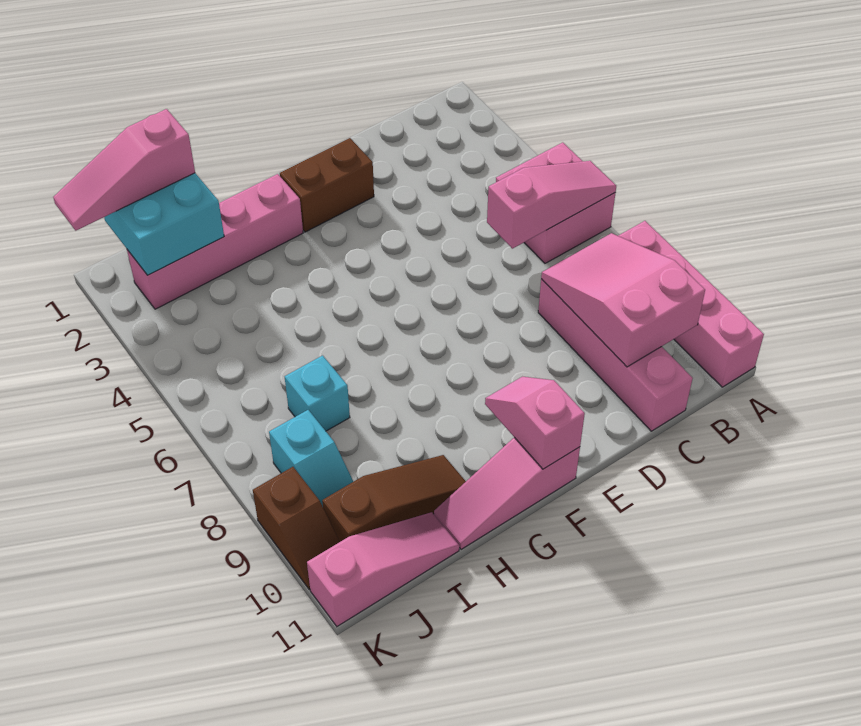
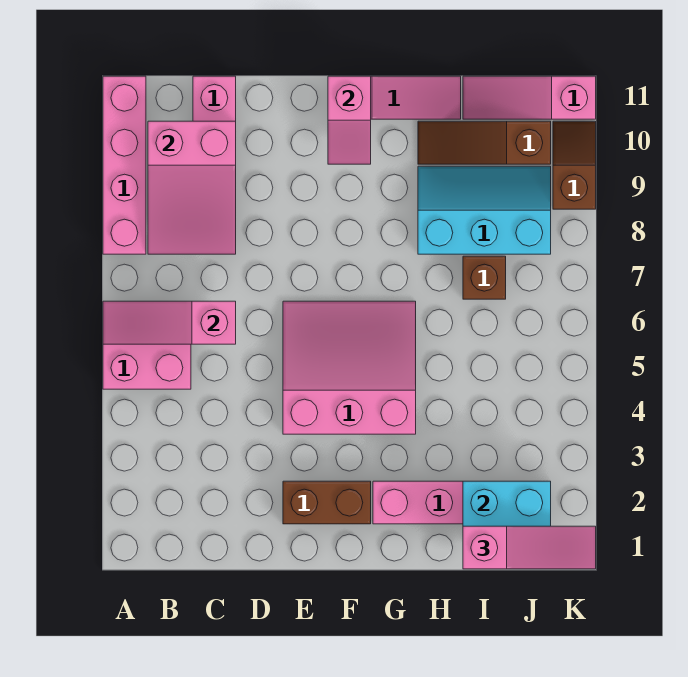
none -> pink slope E4:G6 level 1 top 4
cyan brick I7 level 1 -> brown brick I7 level 1
cyan slope J8:J9 level 1 top 8 -> cyan slope H8:J9 level 1 top 8

